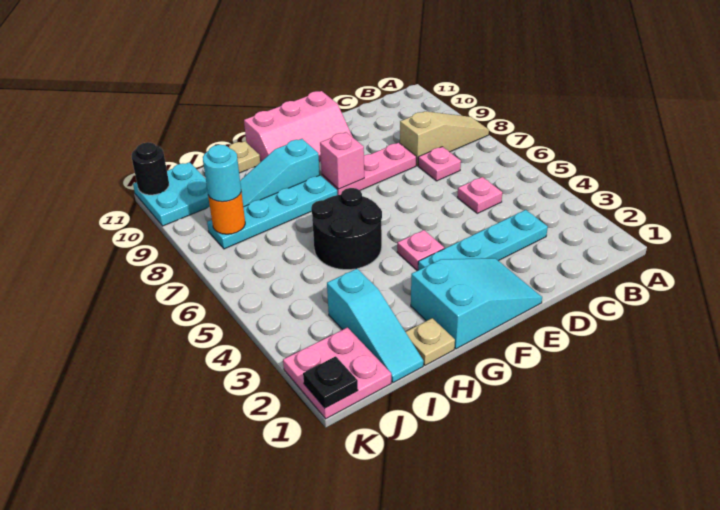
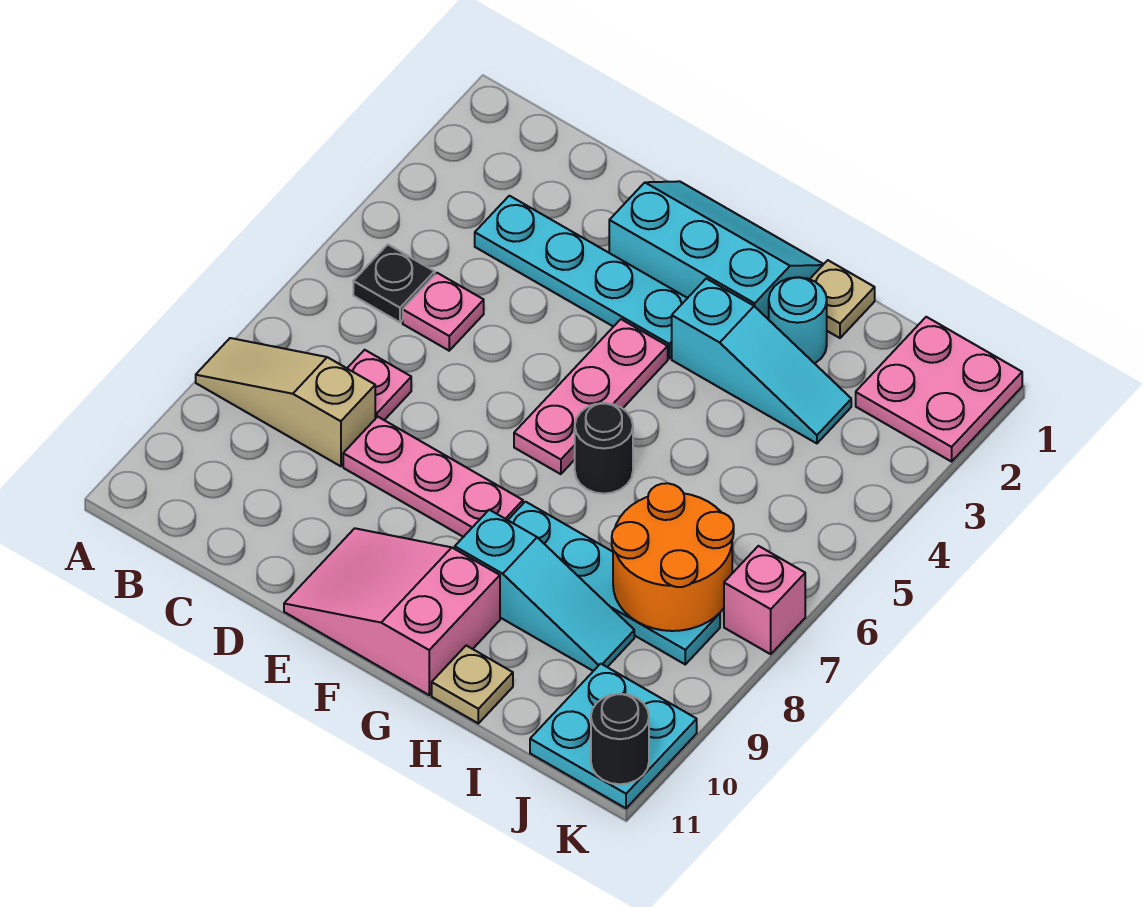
cyan slope E1:G2 level 1 top G -> cyan slope E1:G2 level 1 top 2
pink slope E10:G11 level 1 top 11 -> pink slope E10:G11 level 1 top G
pink plate F4 level 1 -> pink plate F4:F6 level 1
pink brick F8 level 2 -> pink brick K7 level 1
black round brick G5:H6 level 1 -> black round brick G6 level 1
cyan slope I1:I3 level 1 top 3 -> cyan slope G3:I3 level 1 top G
orange round brick J8 level 2 -> orange round brick I7:J8 level 2
cyan round brick J8 level 3 -> cyan round brick H2 level 1
black plate K1 level 2 -> black plate B5 level 1

